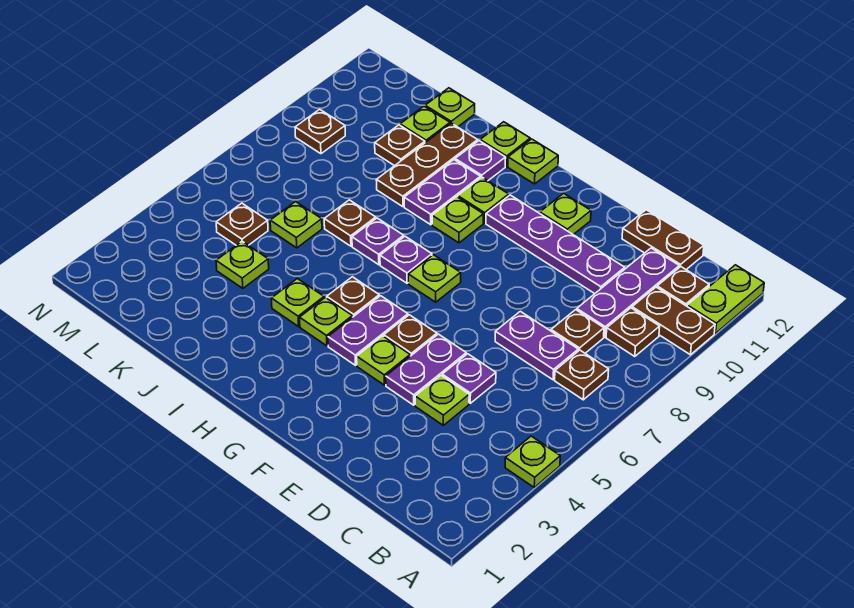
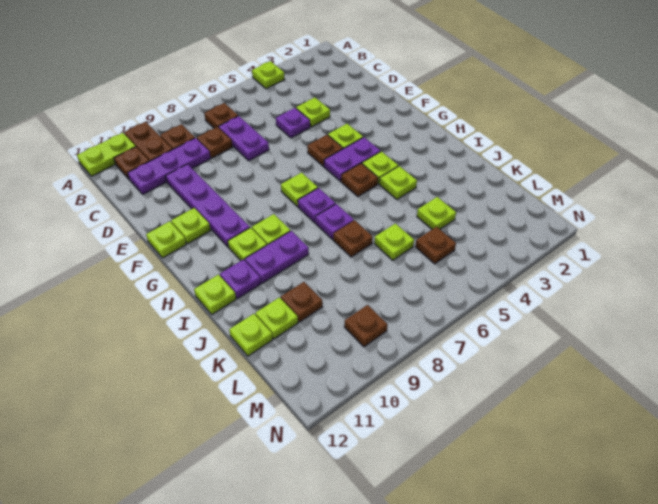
brown plate C12:D12 level 1 -> none
purple plate E4:E5 level 1 -> none
lime plate H12 level 1 -> lime plate F12 level 1
brown plate J9:J11 level 1 -> none

